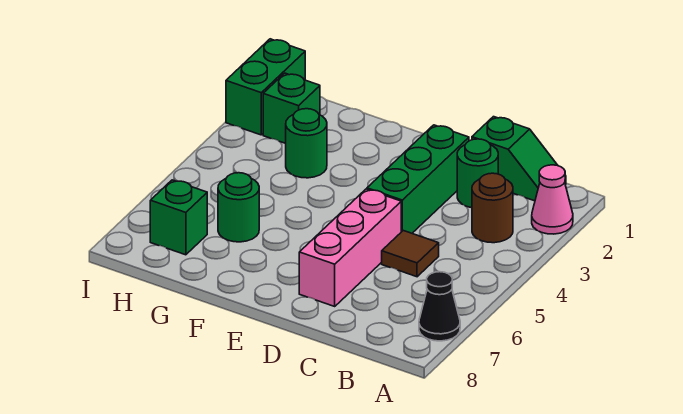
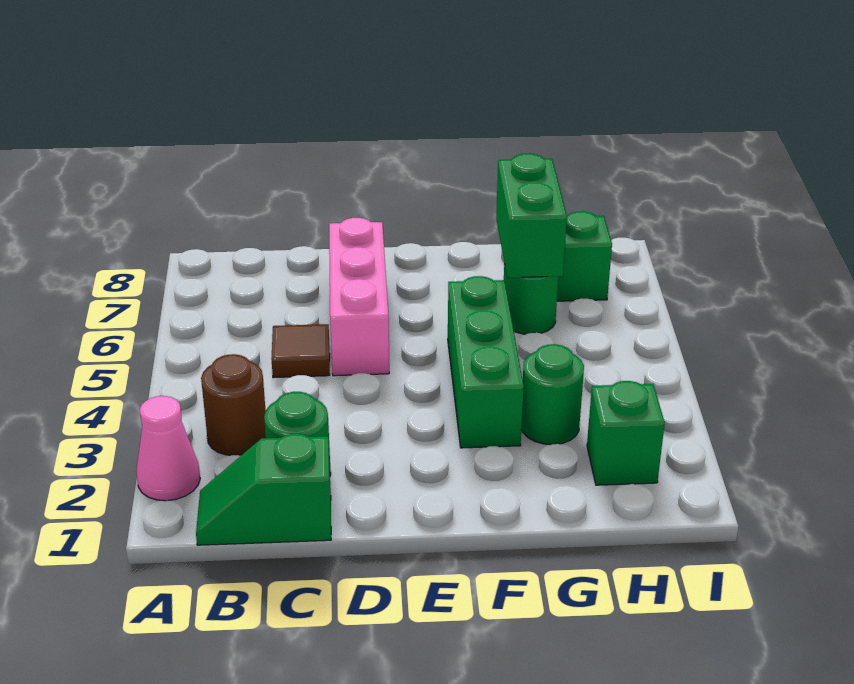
black cone A7 level 1 -> none
green brick D2:D4 level 1 -> green brick F3:F5 level 1
green brick I1:I2 level 1 -> green brick G6:G7 level 2

